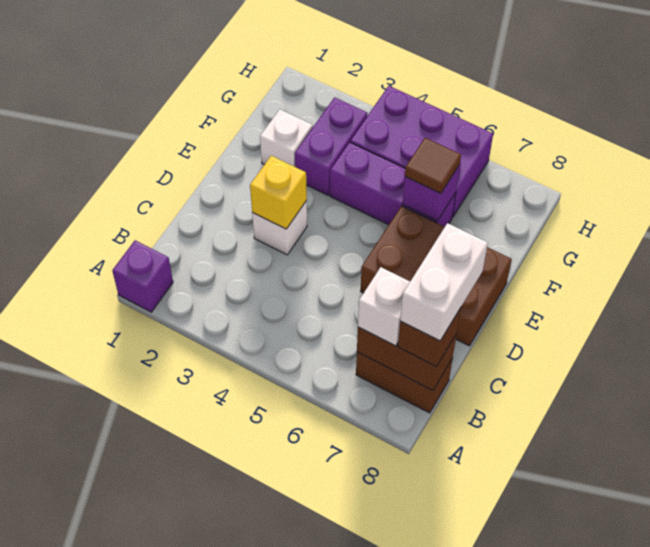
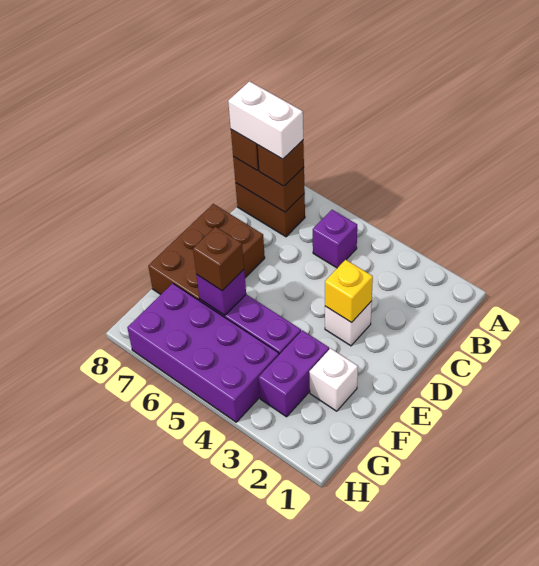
purple brick A1 level 1 -> purple brick B5 level 1
white brick B7 level 3 -> brown brick B7 level 3
white brick B8:C8 level 4 -> white brick B7:B8 level 4
brown brick D6:E8 level 1 -> brown brick D7:F8 level 1
brown tile F6 level 3 -> brown brick F6 level 3
purple brick G4:H6 level 1 -> purple brick G4:H7 level 1

